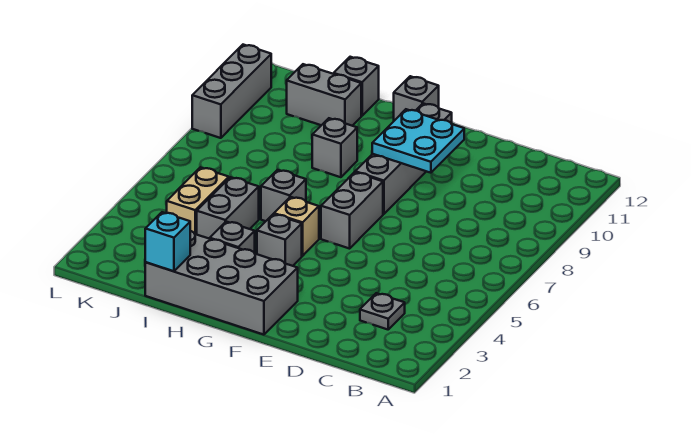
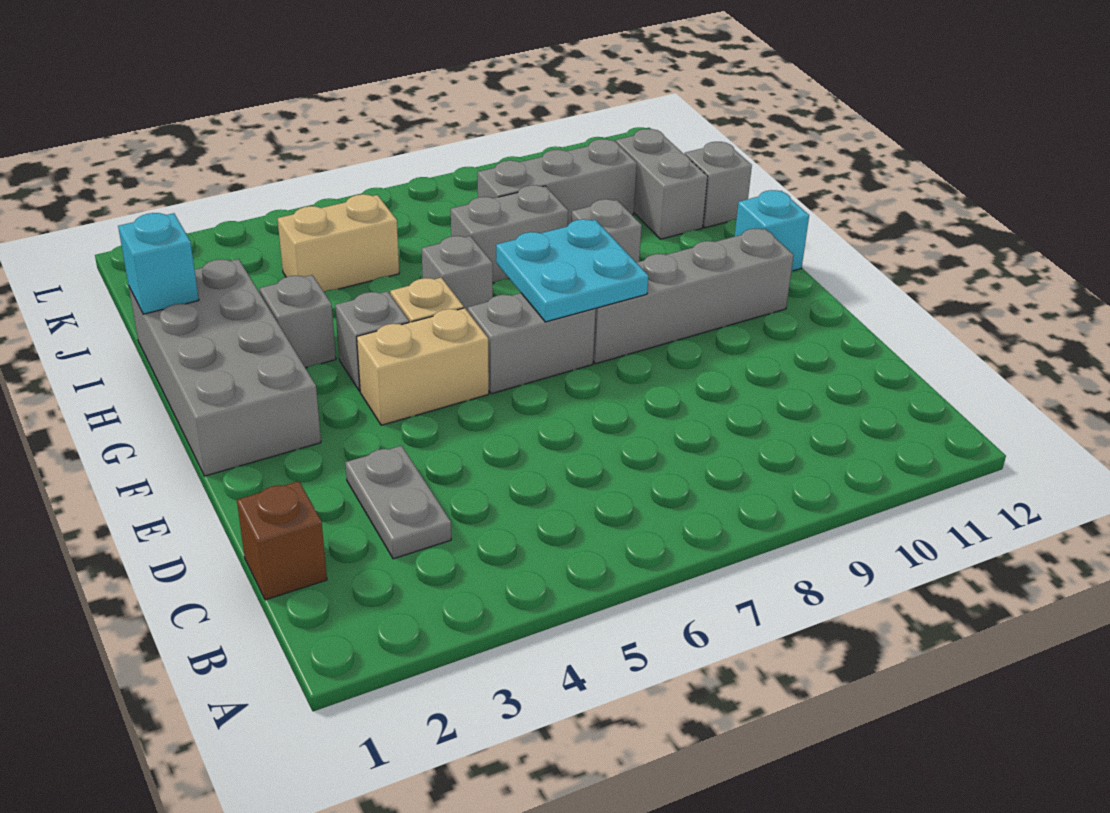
none -> brown brick C1 level 1
grey plate C3 level 1 -> grey plate C3:D3 level 1
cyan plate E9:F10 level 2 -> cyan plate F7:G8 level 2
none -> tan brick F4:F5 level 1
grey brick G12 level 1 -> cyan brick G12 level 1
grey brick I4:I5 level 1 -> grey brick I7:I8 level 1
grey brick L9:L11 level 1 -> grey brick J8:J10 level 1

